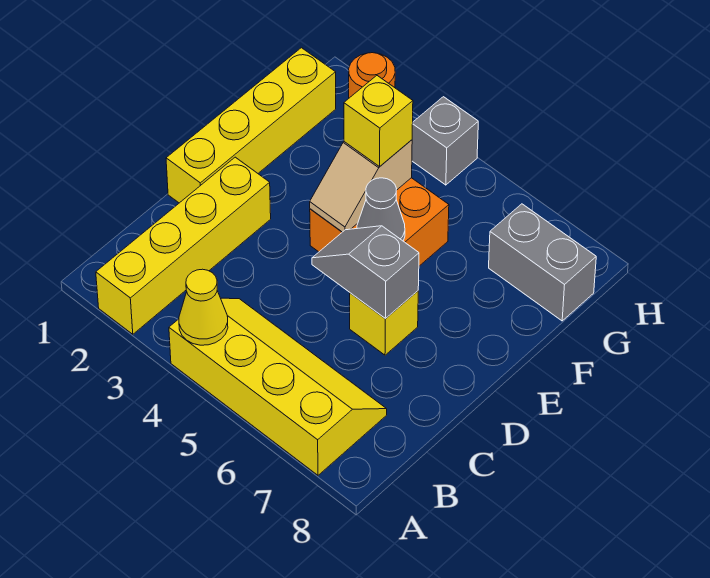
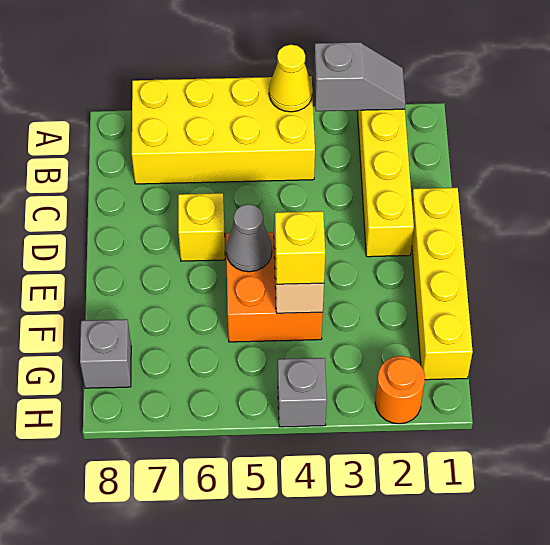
yellow slope A4:B7 level 1 top A -> yellow brick A4:B7 level 1
grey slope D5:D6 level 2 top 6 -> grey slope A2:A3 level 2 top 3
grey brick G7:G8 level 1 -> grey brick G8 level 1

